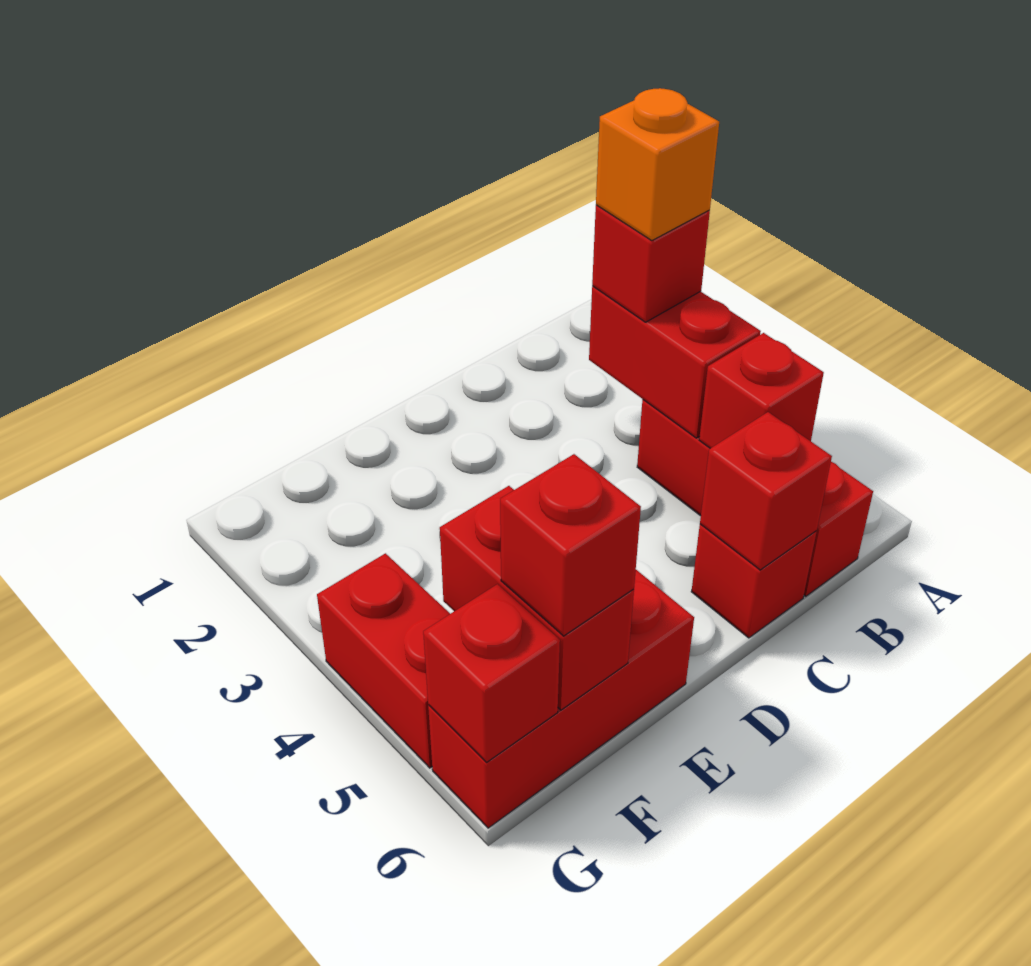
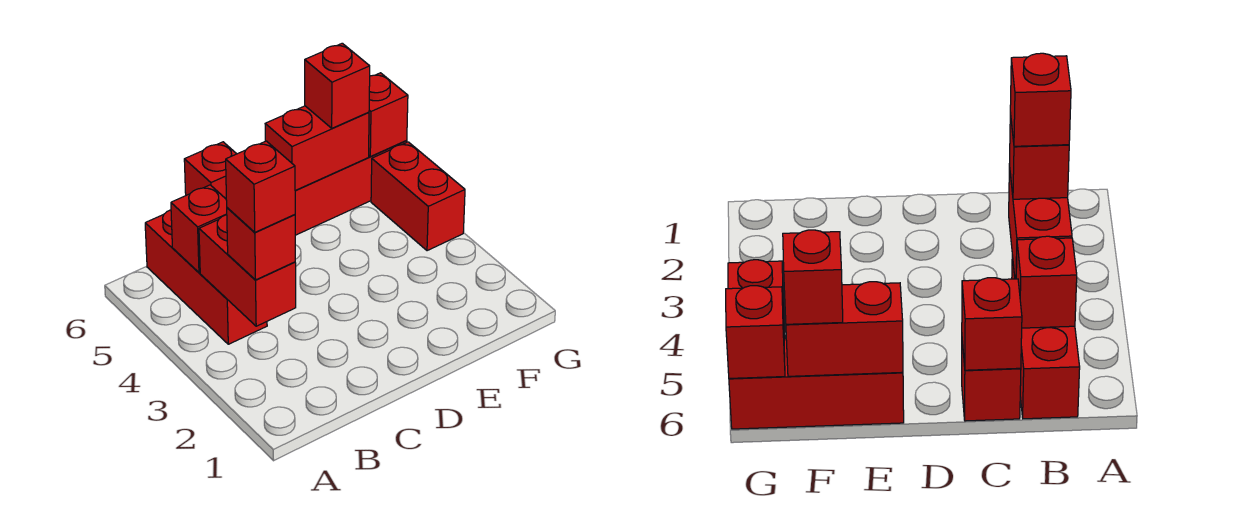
orange brick B3 level 4 -> red brick B3 level 4
red brick F5:F6 level 2 -> red brick E6:F6 level 2

